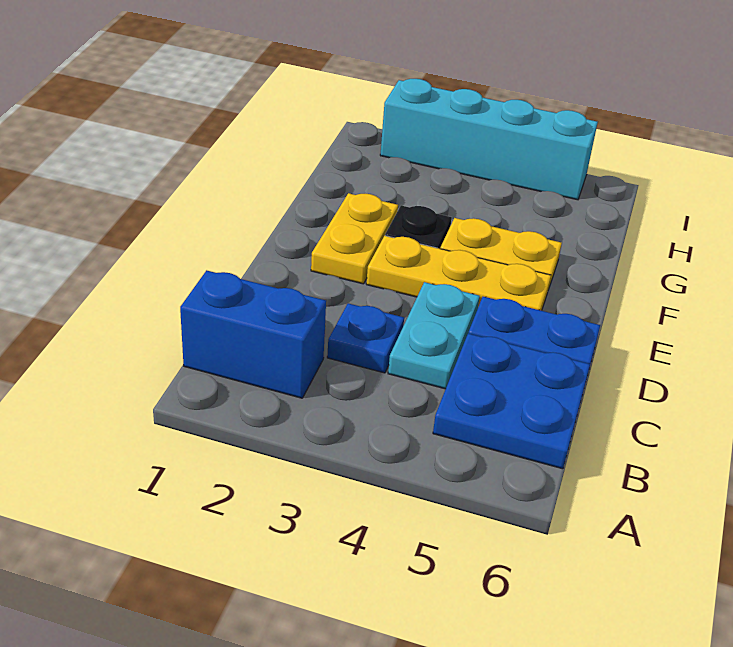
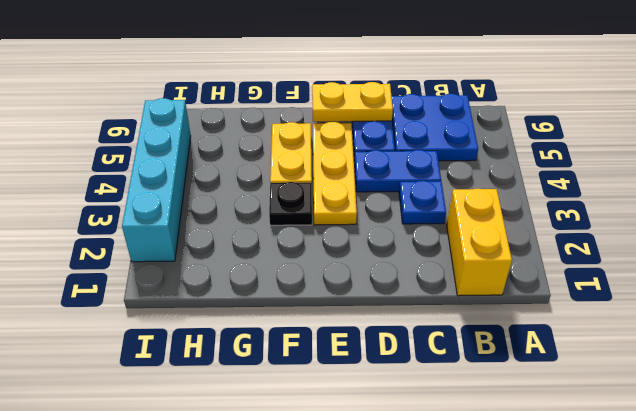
blue brick B1:B2 level 1 -> yellow brick B1:B2 level 1
cyan plate C4:D4 level 1 -> blue plate C4:D4 level 1
yellow plate E2:F2 level 1 -> yellow plate D6:E6 level 2

